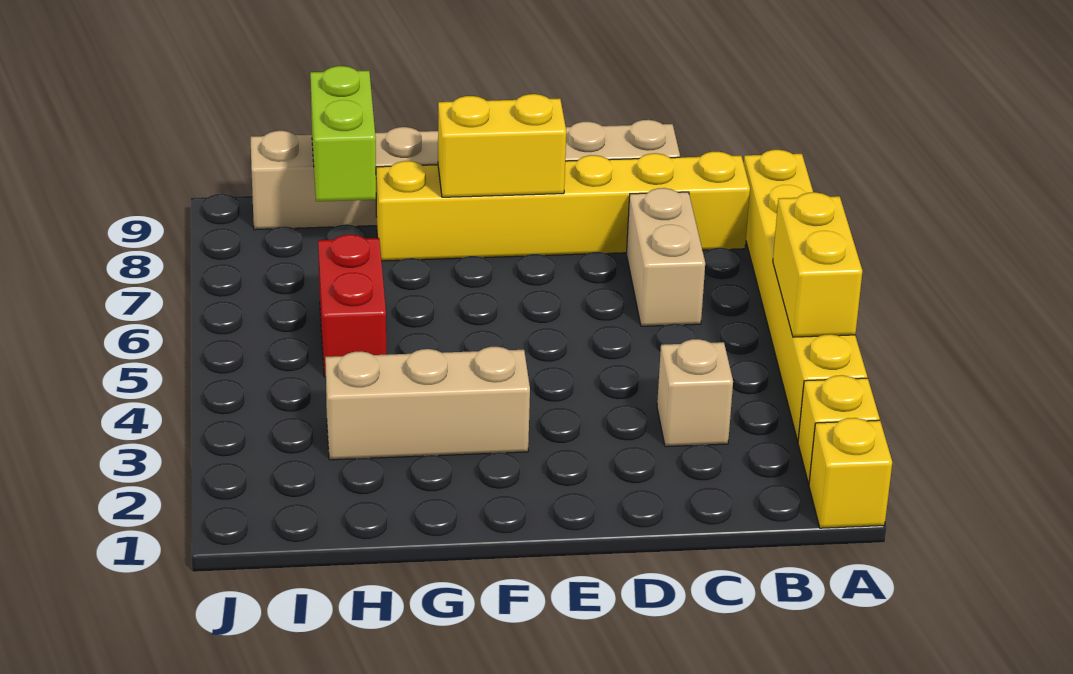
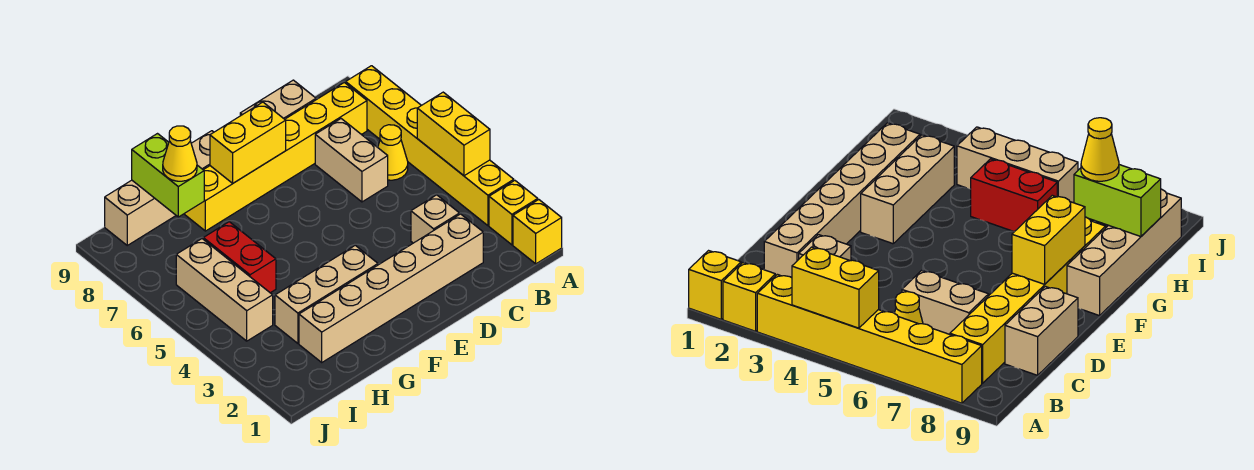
none -> yellow cone B6 level 1
none -> tan brick C2:H2 level 1
none -> yellow cone H8 level 3
none -> tan brick I4:I6 level 1

